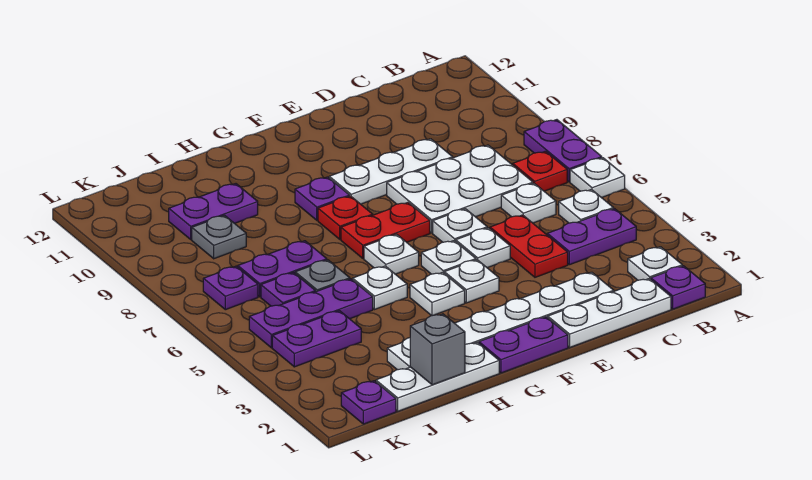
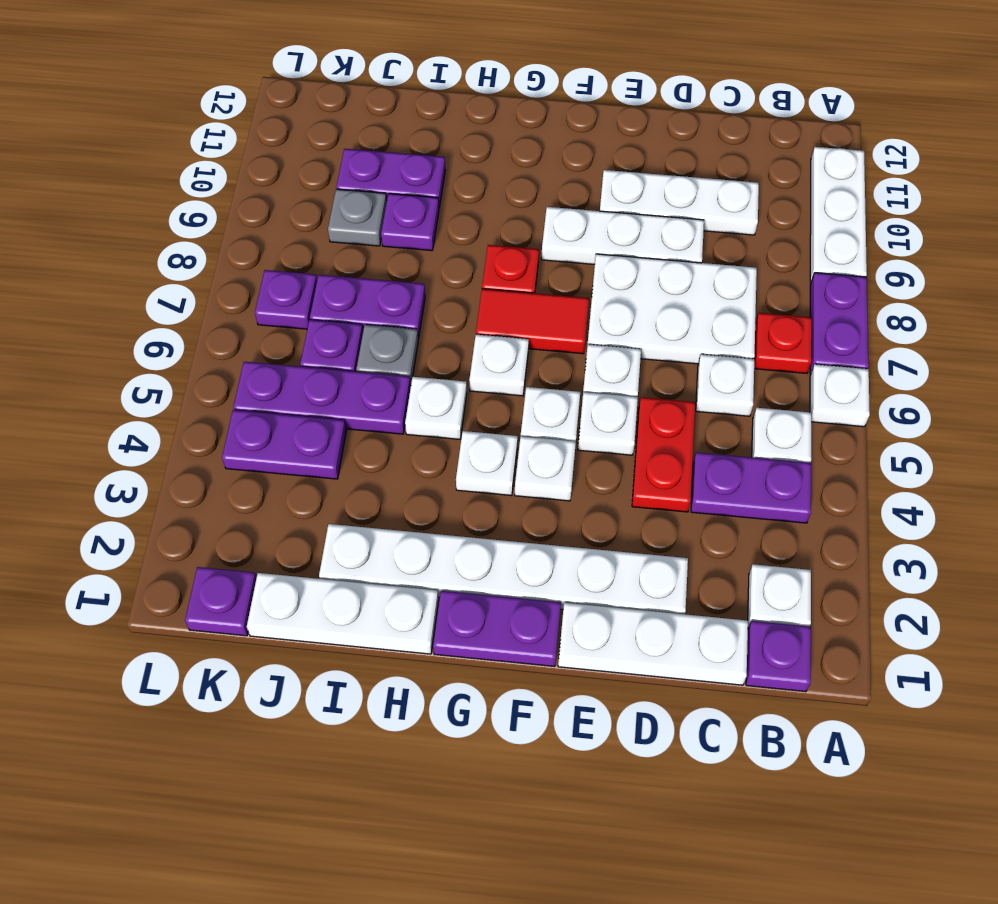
none -> white plate A9:A11 level 1
none -> white plate C10:E10 level 1
red plate F7:G7 level 1 -> red tile F7:G7 level 1
purple plate G9 level 1 -> purple plate I9 level 1
grey brick I1 level 2 -> none

